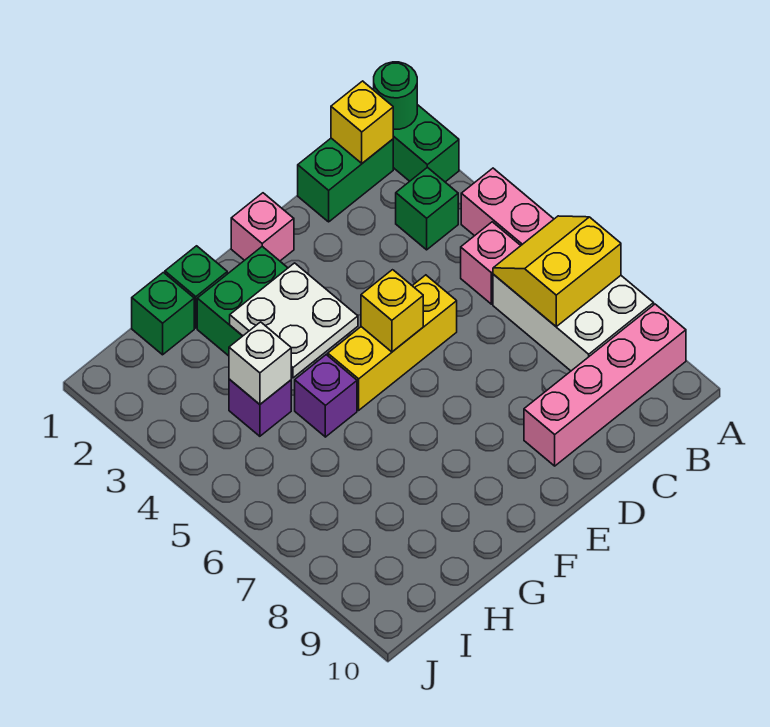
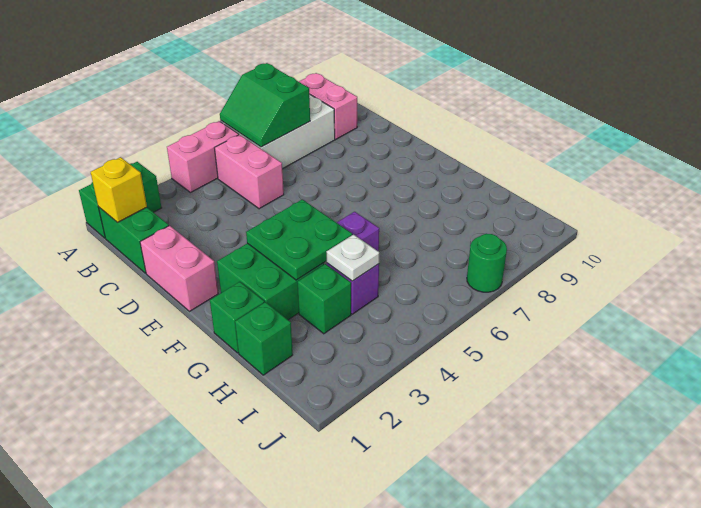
green round brick A1 level 2 -> green round brick J7 level 1
yellow slope A6:B7 level 2 top 7 -> green slope A6:B7 level 2 top 7
pink brick A9:D9 level 1 -> pink brick A9:B9 level 1
green brick B3 level 1 -> green brick H3 level 1
pink brick B5 level 1 -> pink brick B5:C5 level 1
yellow brick D5:F5 level 1 -> none
pink brick E1 level 1 -> pink brick D1:E1 level 1
yellow brick E5 level 2 -> none
white plate F3:G4 level 2 -> green plate F3:G4 level 2
white brick H4 level 2 -> white plate H4 level 2

